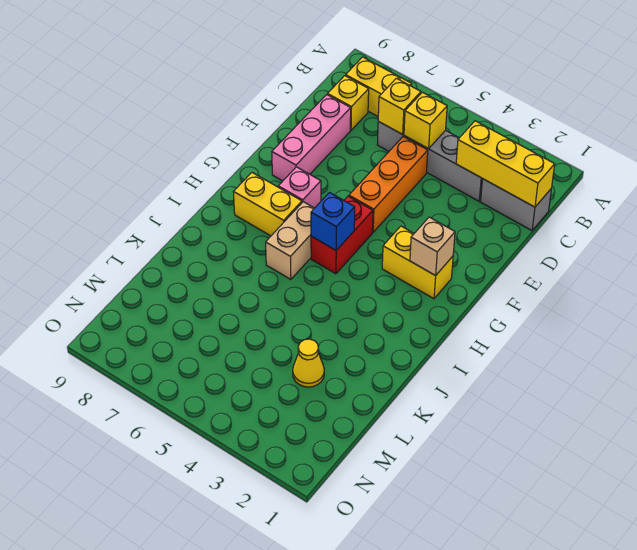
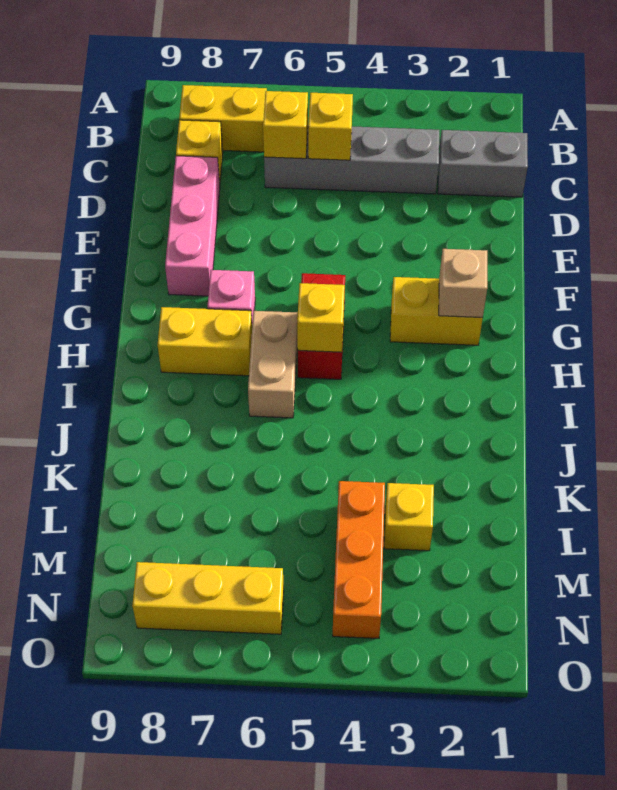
yellow brick C1:C3 level 2 -> yellow brick N6:N8 level 1
orange brick D5:F5 level 1 -> orange brick L4:N4 level 1
blue brick H5 level 2 -> yellow brick H5 level 2
yellow cone L3 level 1 -> yellow brick L3 level 1

